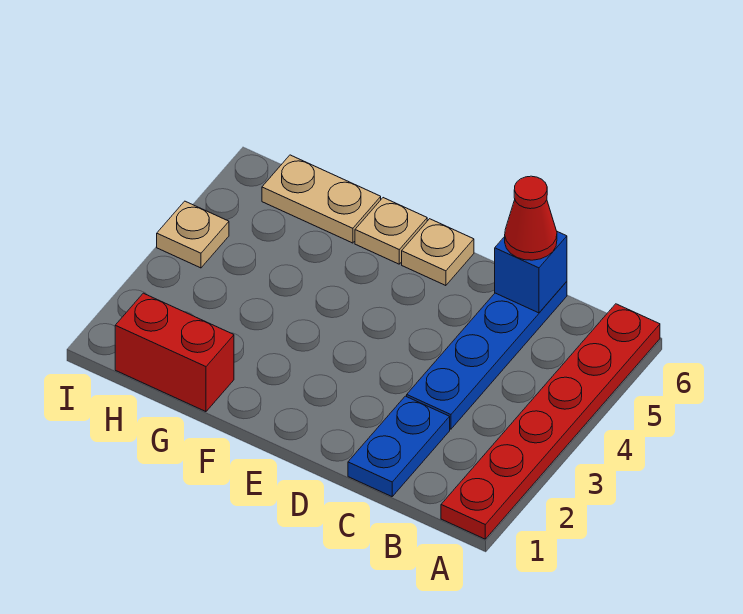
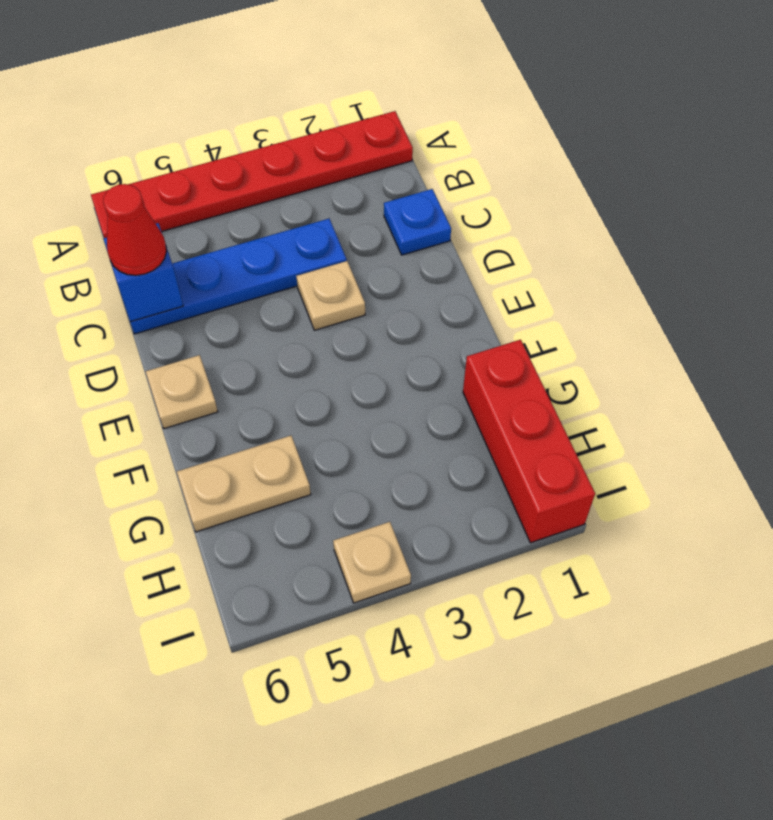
blue plate C1:C2 level 1 -> blue plate C1 level 1
tan plate F6 level 1 -> tan plate D3 level 1
red brick G1:H1 level 1 -> red brick G1:I1 level 1
tan plate G6:H6 level 1 -> tan plate G5:G6 level 1

